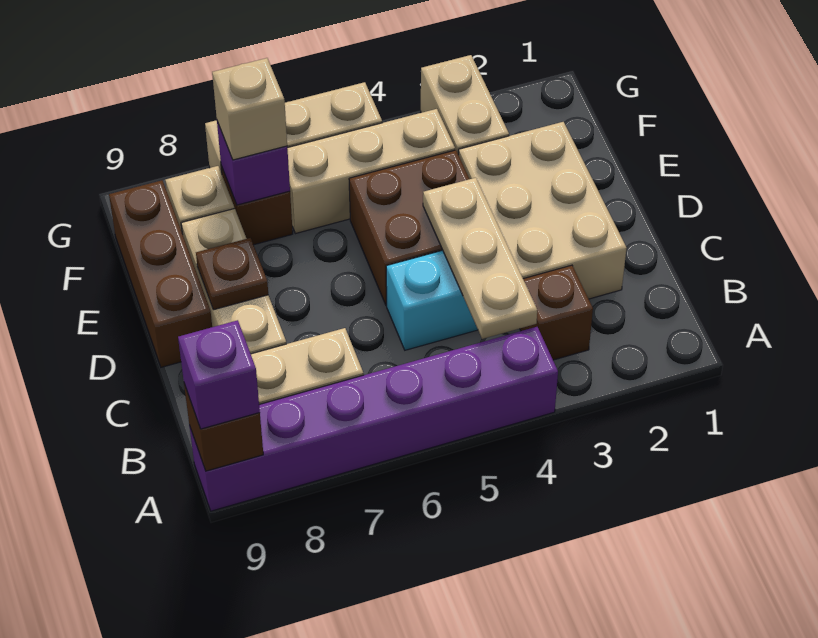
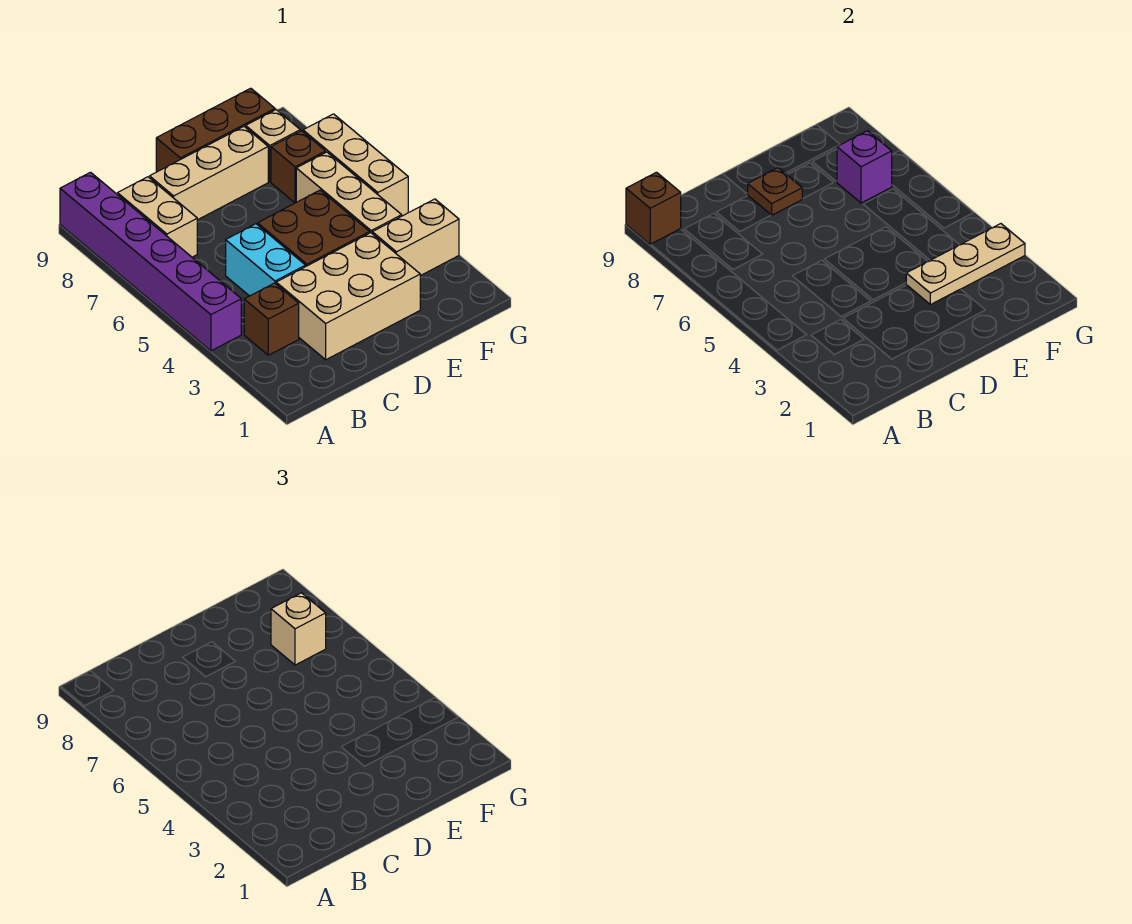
purple brick A9 level 3 -> none
tan plate B4:D4 level 2 -> tan plate E3:G3 level 2

